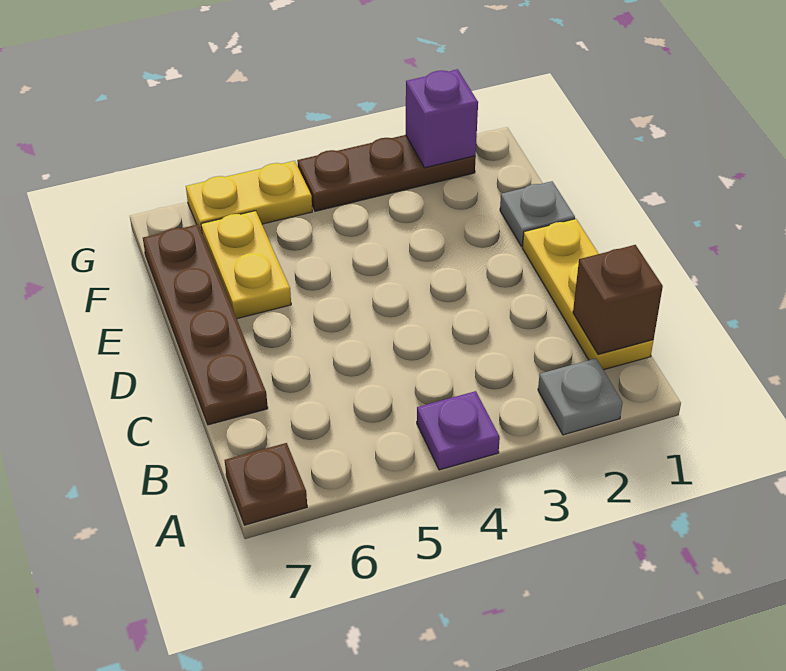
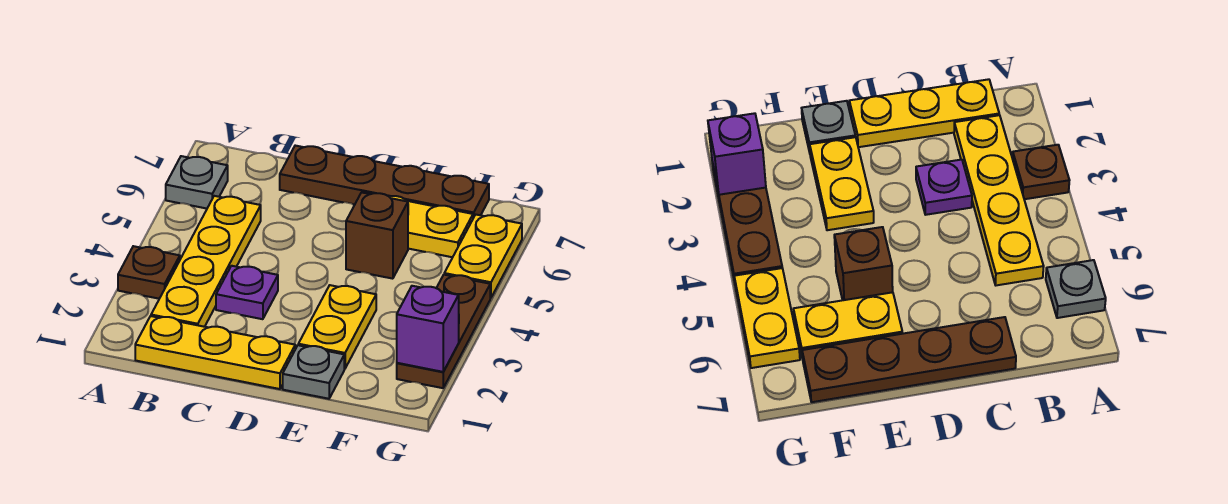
grey plate A2 level 1 -> grey plate A6 level 1
purple plate A4 level 1 -> purple plate C3 level 1
brown plate A7 level 1 -> brown plate A3 level 1
brown brick B1 level 2 -> brown brick E5 level 1
none -> yellow plate B2:B5 level 1
none -> yellow plate E2:E3 level 1

